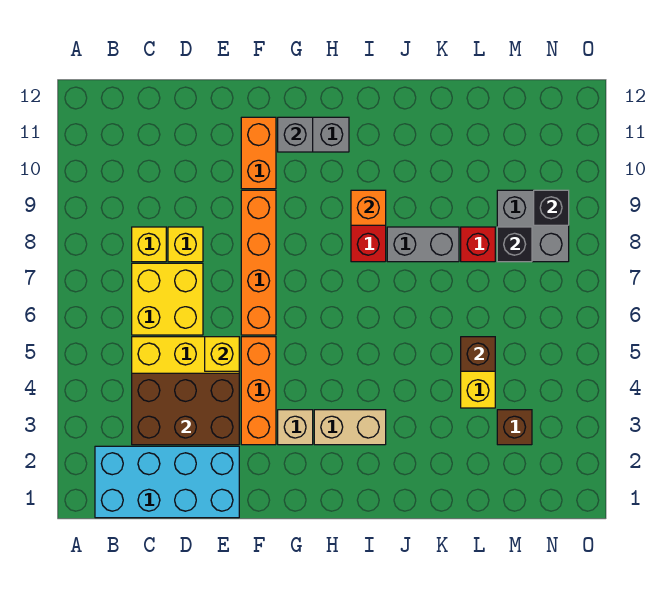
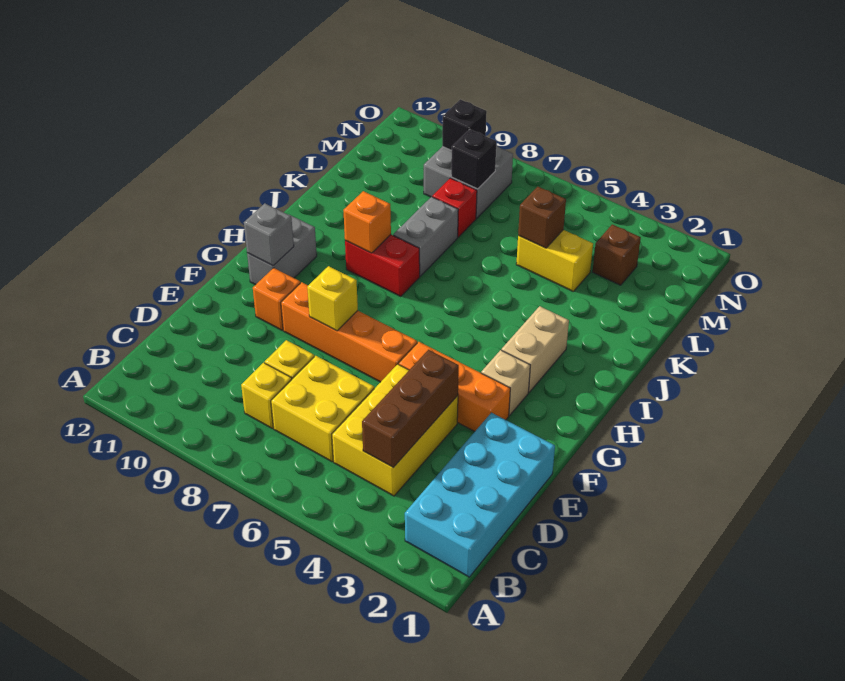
brown brick C3:E4 level 2 -> brown brick C4:E4 level 2
yellow brick E5 level 2 -> yellow brick F8 level 2
orange brick F10:F11 level 1 -> orange brick F10 level 1

